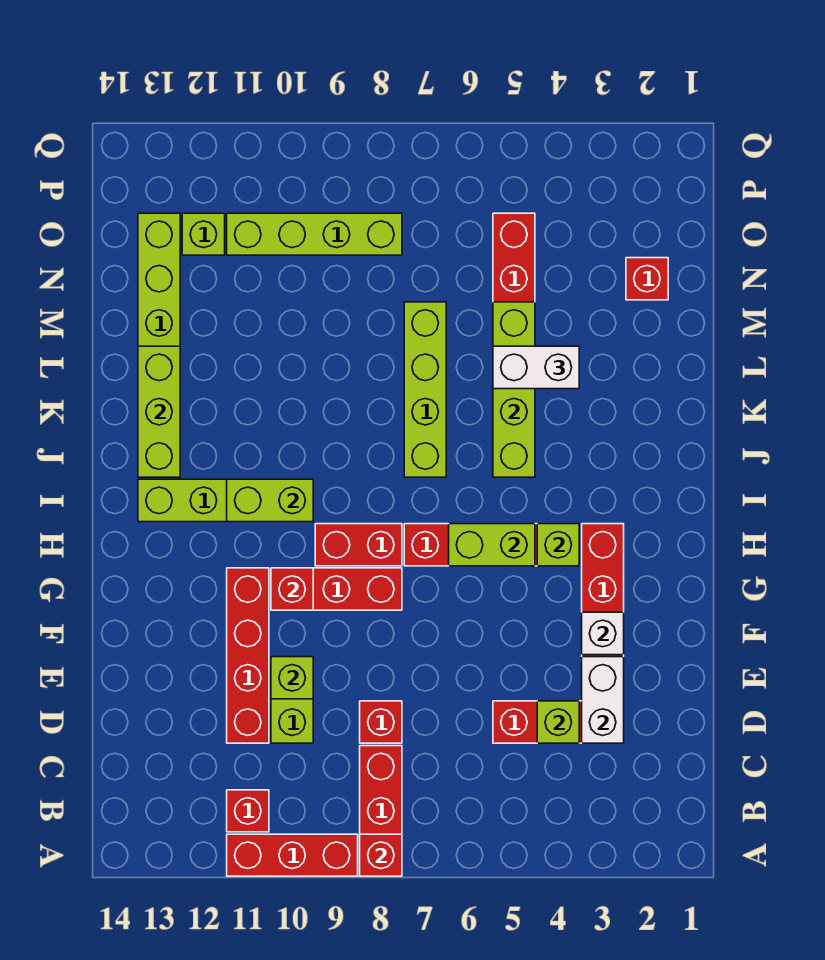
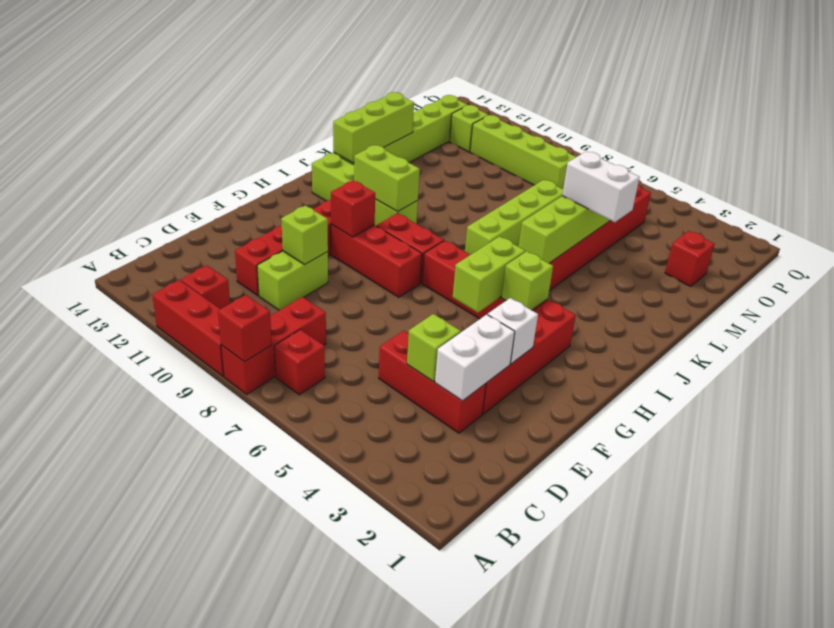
red brick D8 level 1 -> red brick B7 level 1
lime brick H5:H6 level 2 -> lime brick G5:H5 level 2

